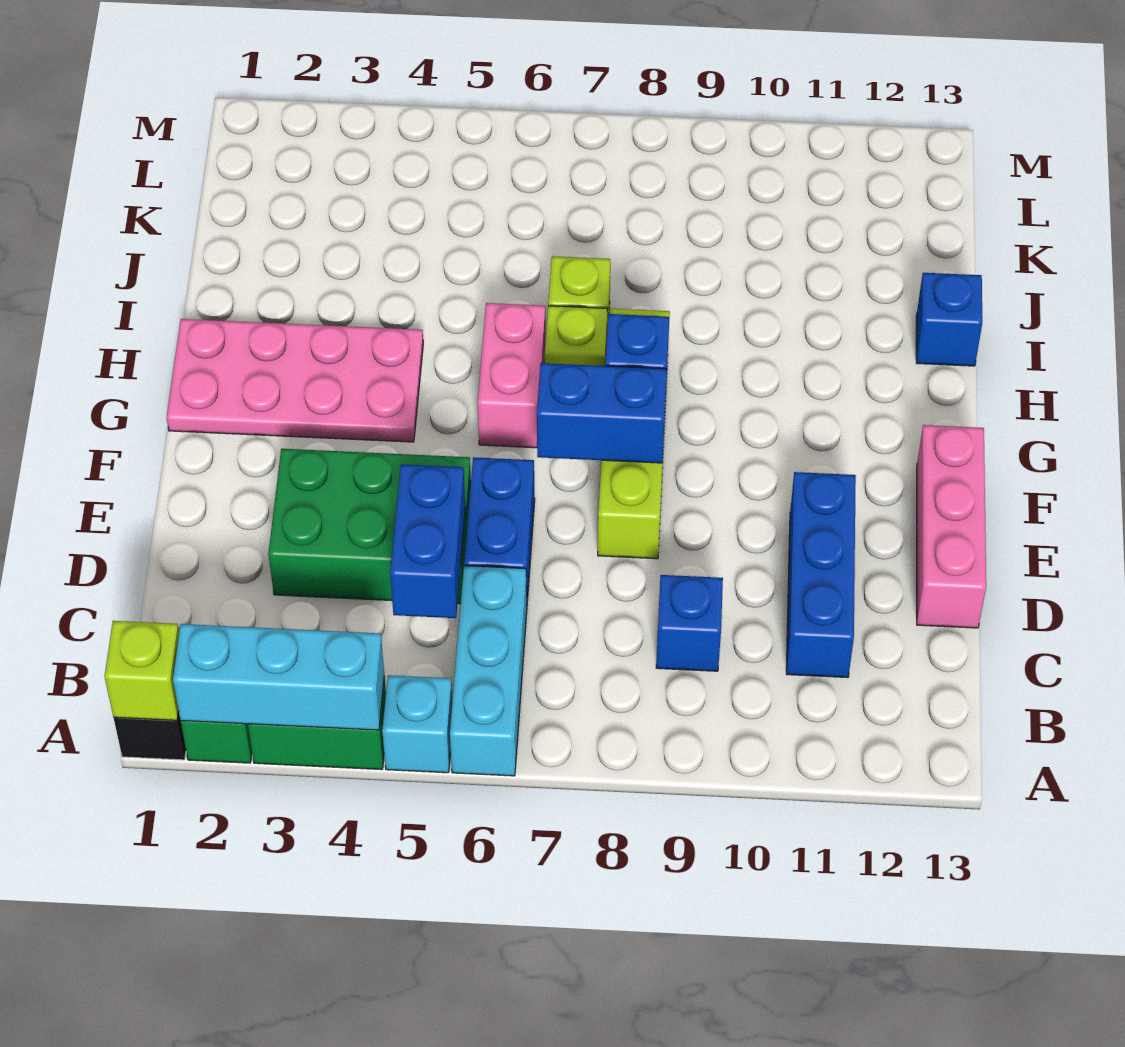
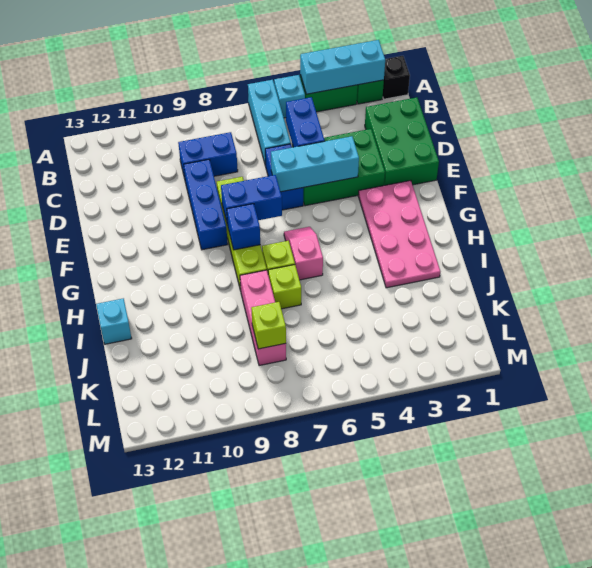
lime brick A1 level 2 -> lime brick K8 level 2
none -> green brick C1:E2 level 1
blue brick C9 level 1 -> blue brick C8:C9 level 1
blue brick C11:E11 level 1 -> blue brick D9:F9 level 1
pink brick D13:F13 level 1 -> pink brick I8:K8 level 1
none -> cyan brick E4:E6 level 2
pink plate G1:H4 level 1 -> pink plate F2:I3 level 1
pink brick G6:H6 level 1 -> pink slope G6:H6 level 1 top H
blue brick I13 level 1 -> cyan brick I13 level 1

